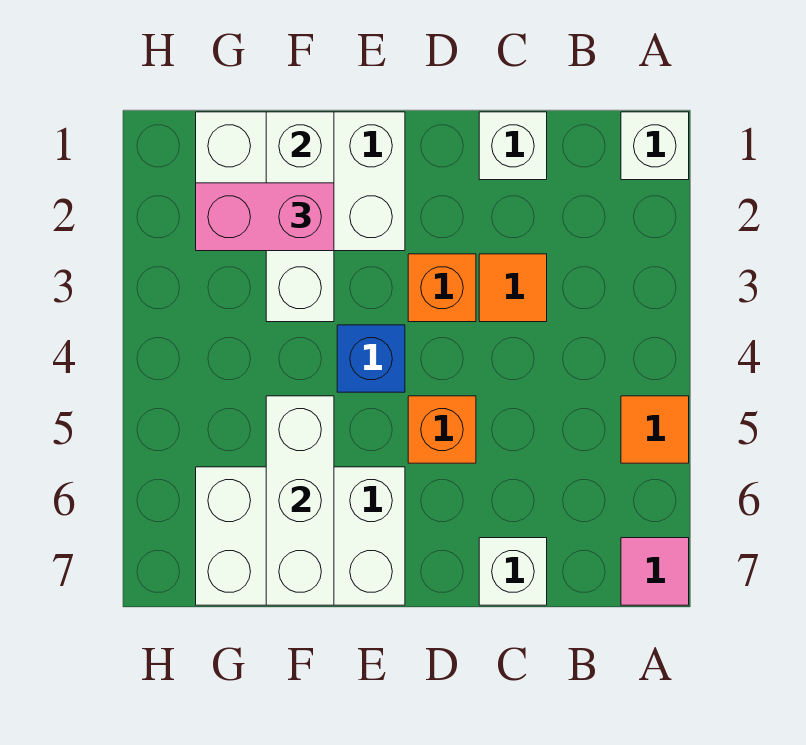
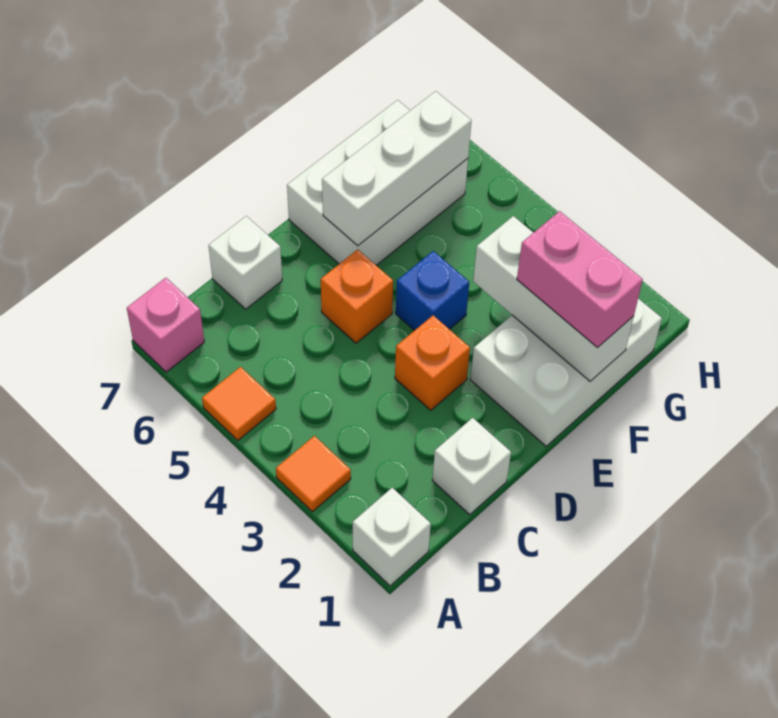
pink tile A7 level 1 -> pink brick A7 level 1
orange tile C3 level 1 -> orange tile A3 level 1
pink brick F2:G2 level 3 -> pink brick F1:F2 level 3
white brick F5:F7 level 2 -> white brick E6:G6 level 2

